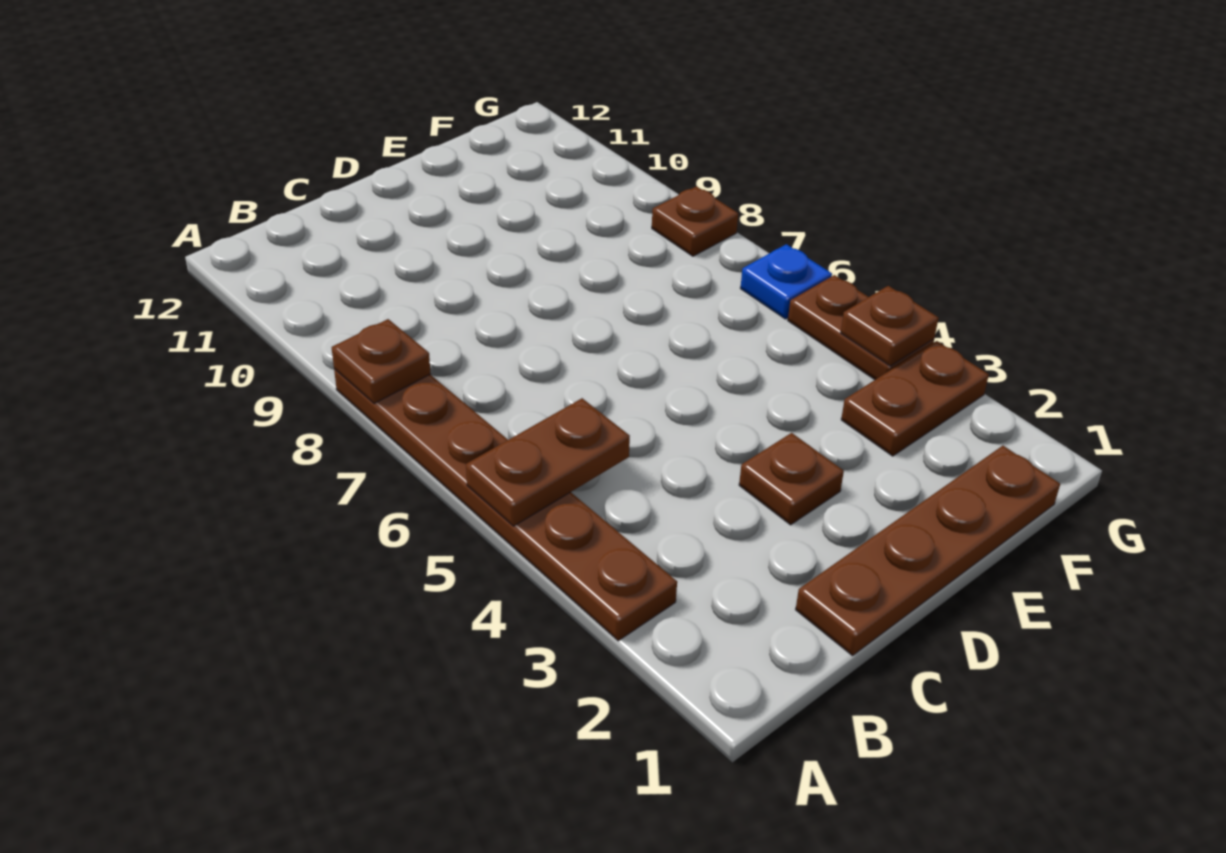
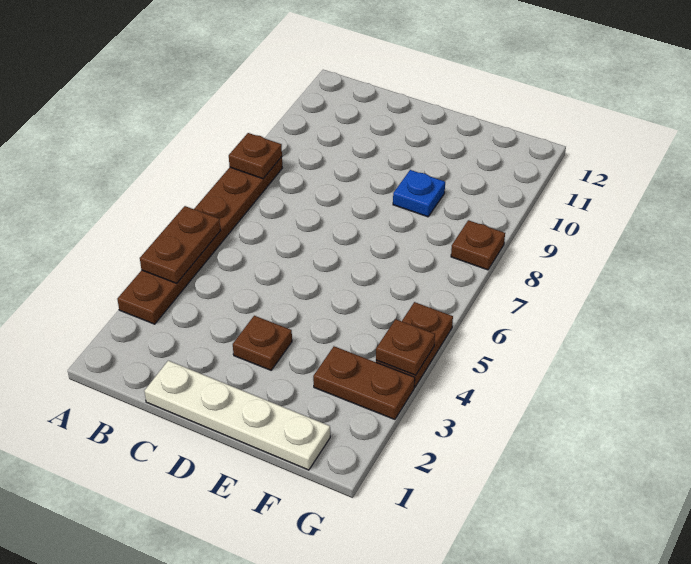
brown plate A5:B5 level 2 -> brown plate A4:A5 level 2
brown plate C1:F1 level 1 -> white plate C1:F1 level 1
blue plate G6 level 1 -> blue plate E9 level 1

